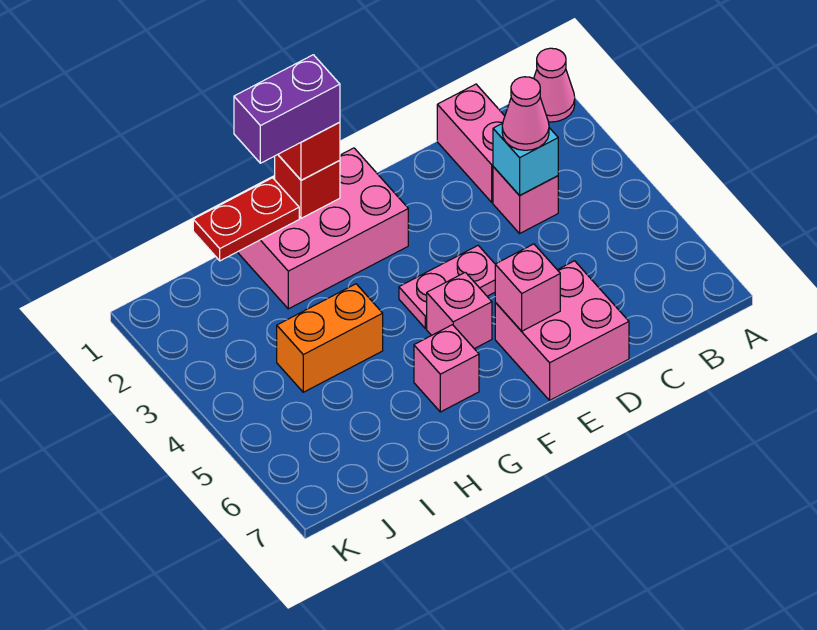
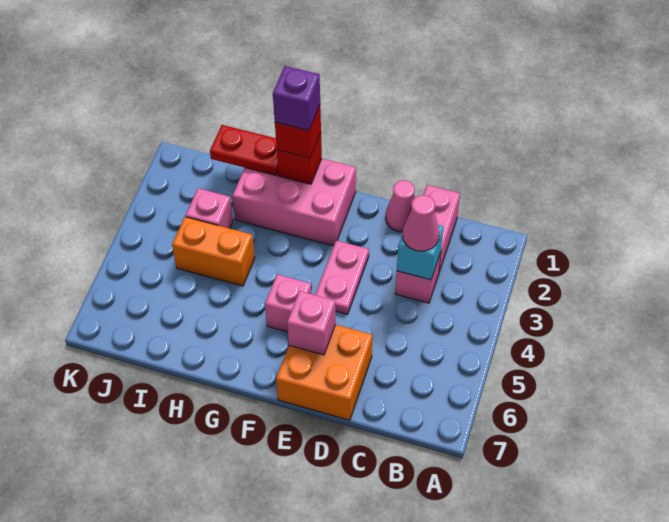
pink cone A1 level 1 -> pink cone D1 level 1
pink brick D6:E7 level 1 -> orange brick D6:E7 level 1
pink plate E4:F4 level 1 -> pink plate E3:E4 level 1
purple brick G1:H1 level 4 -> purple brick G1 level 4
pink brick G6 level 1 -> pink brick I3 level 1

